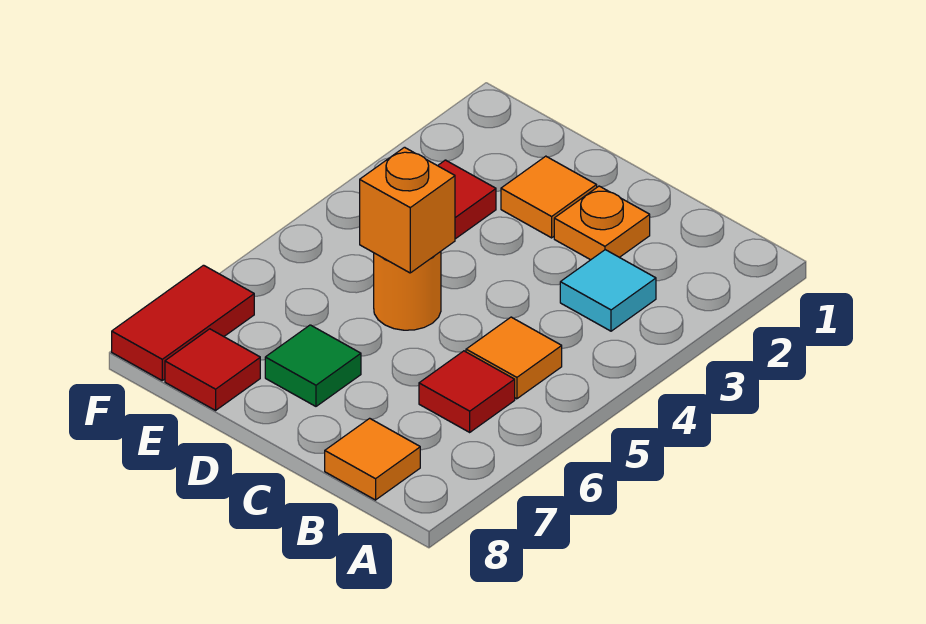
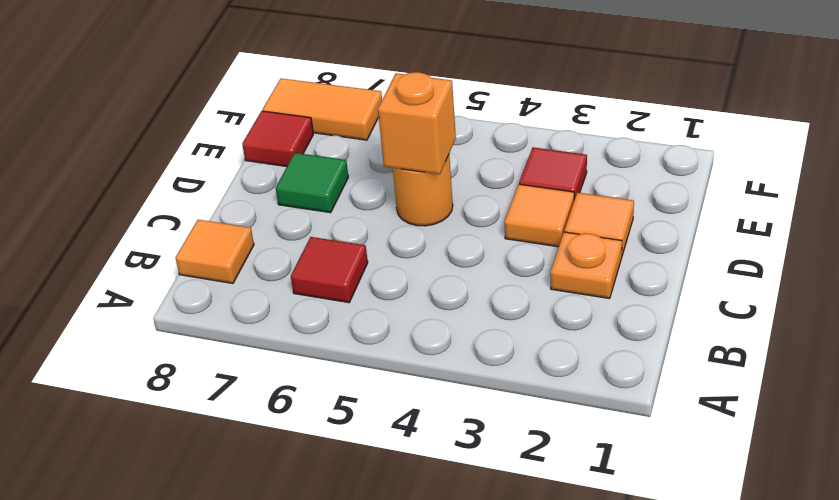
cyan tile B3 level 1 -> none
orange tile B5 level 1 -> orange tile D3 level 1
red tile F7:F8 level 1 -> orange tile F7:F8 level 1

